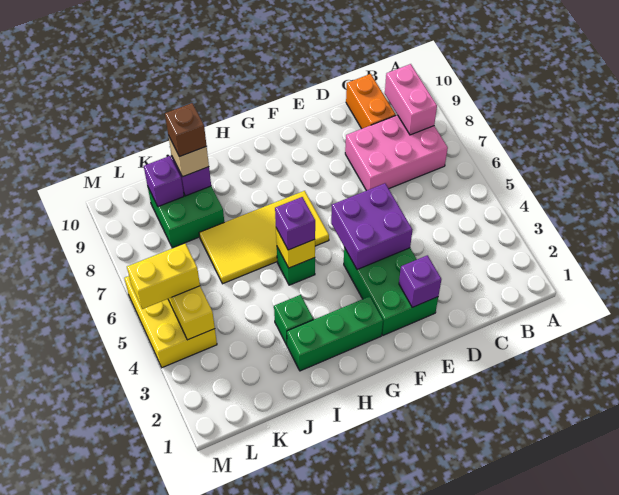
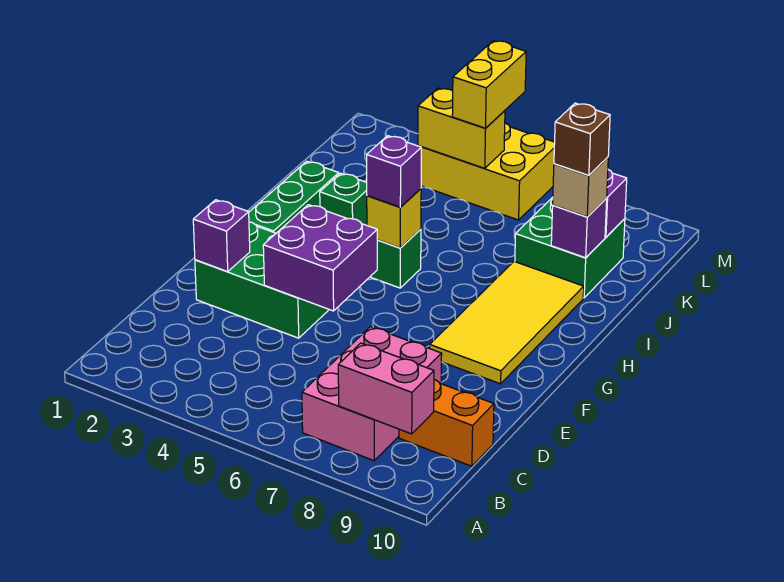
yellow tile G6:J7 level 1 -> yellow tile F8:I9 level 1

